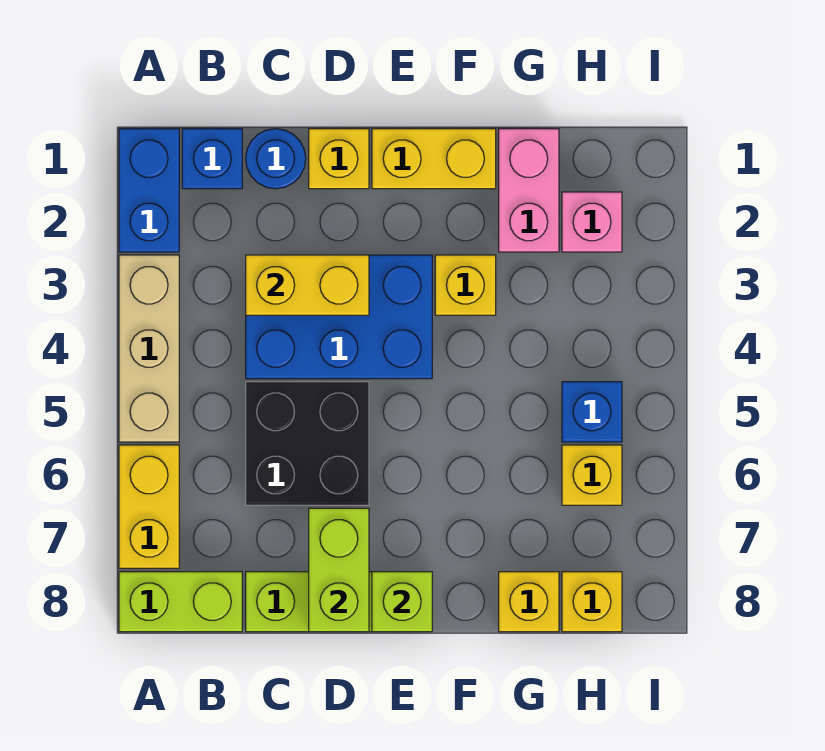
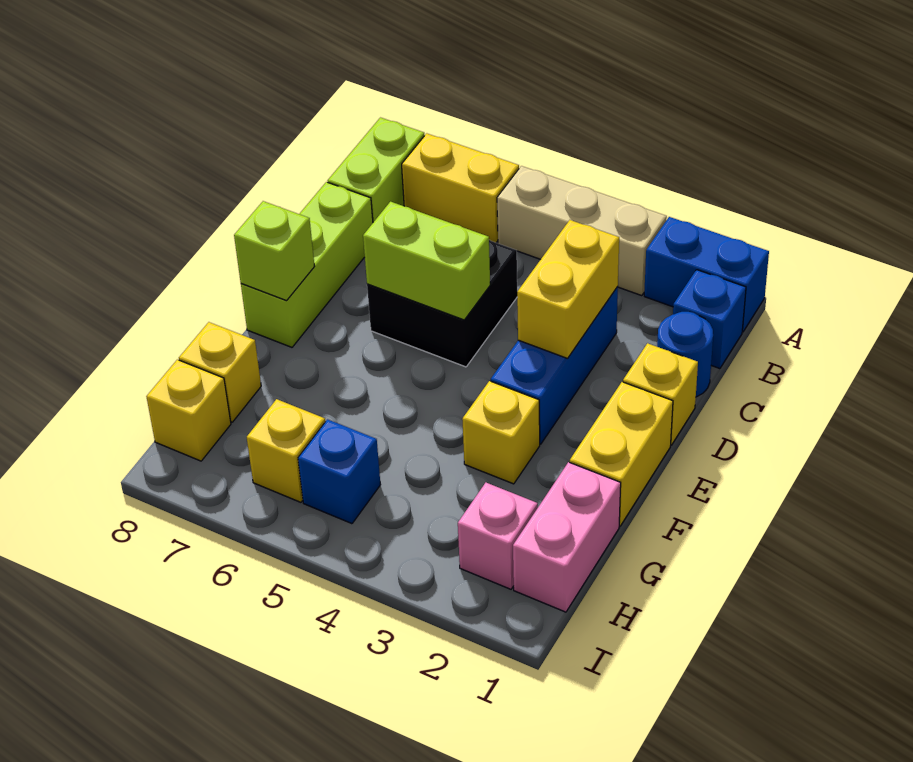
blue brick C3:E4 level 1 -> blue brick C3:E3 level 1
lime brick D7:D8 level 2 -> lime brick D5:D6 level 2
pink brick G1:G2 level 1 -> pink brick G1:H1 level 1

